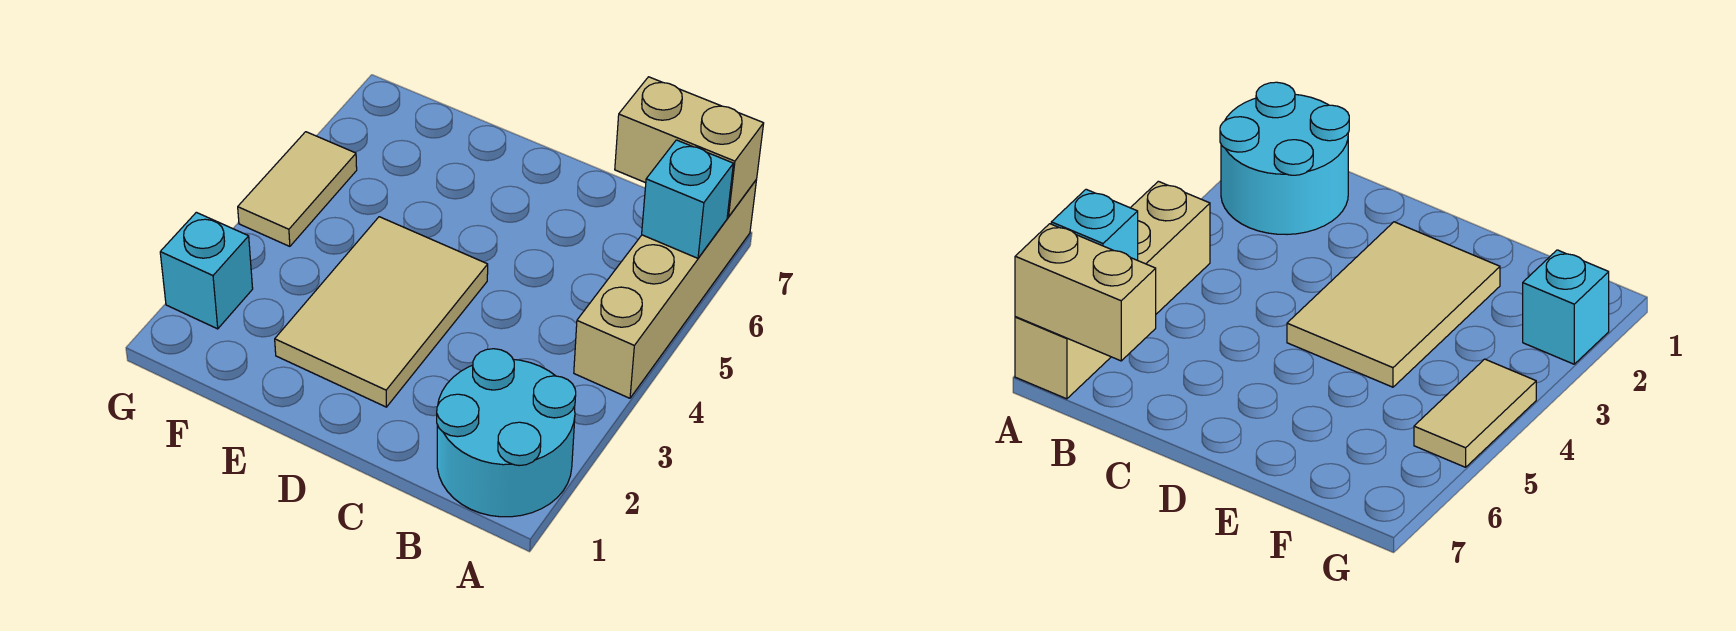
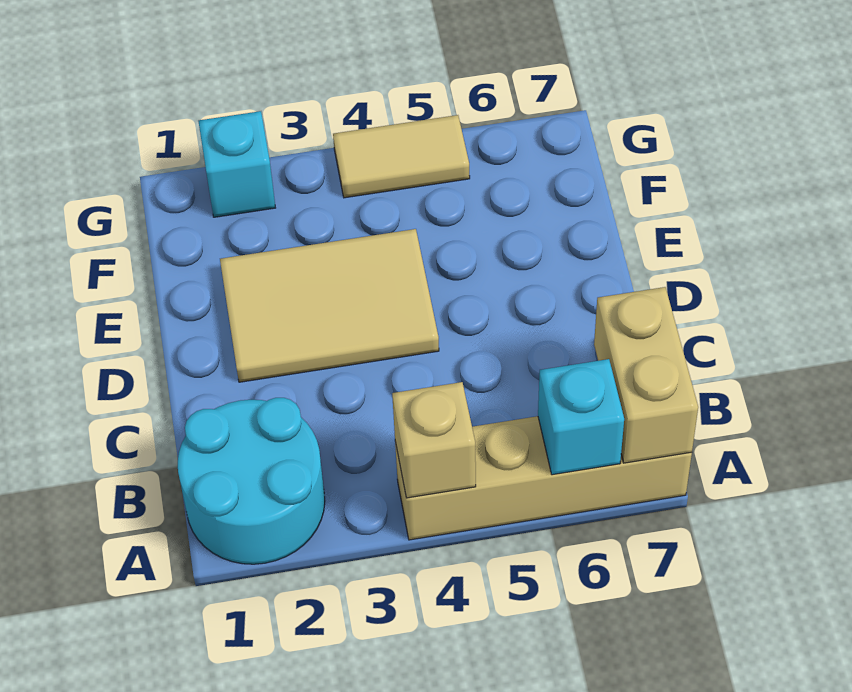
none -> tan brick A4 level 2

